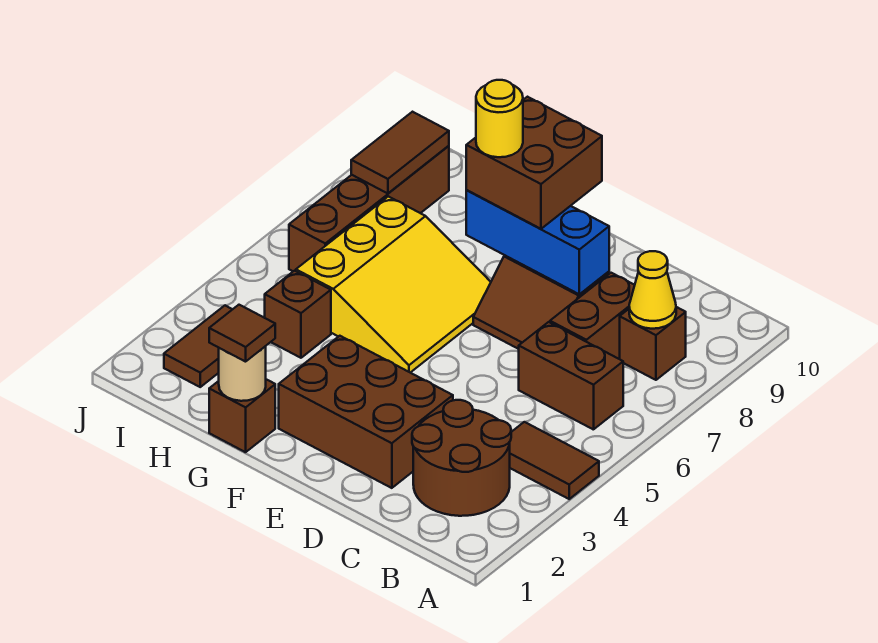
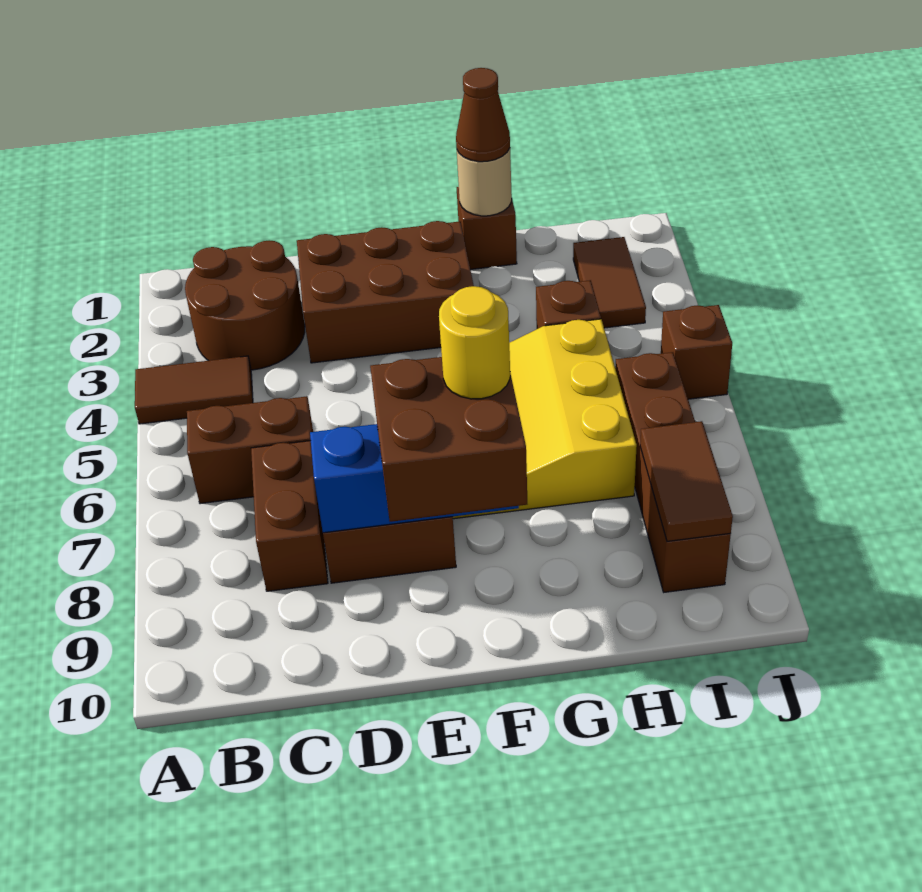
brown brick B8 level 1 -> brown brick J5 level 1
yellow cone B8 level 2 -> none
brown tile G1 level 3 -> brown cone G1 level 3

